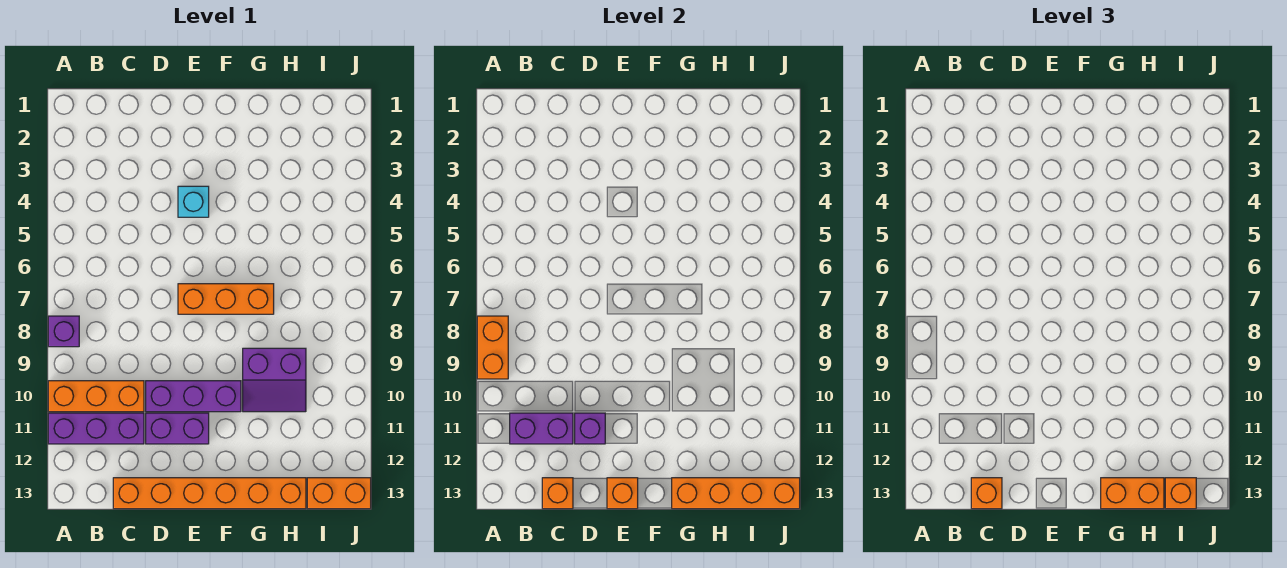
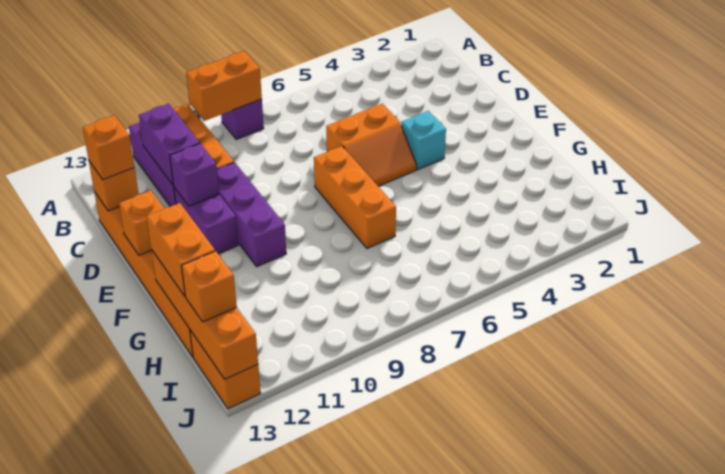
none -> orange slope D5:E6 level 1 top D
purple slope G9:H10 level 1 top 9 -> none

